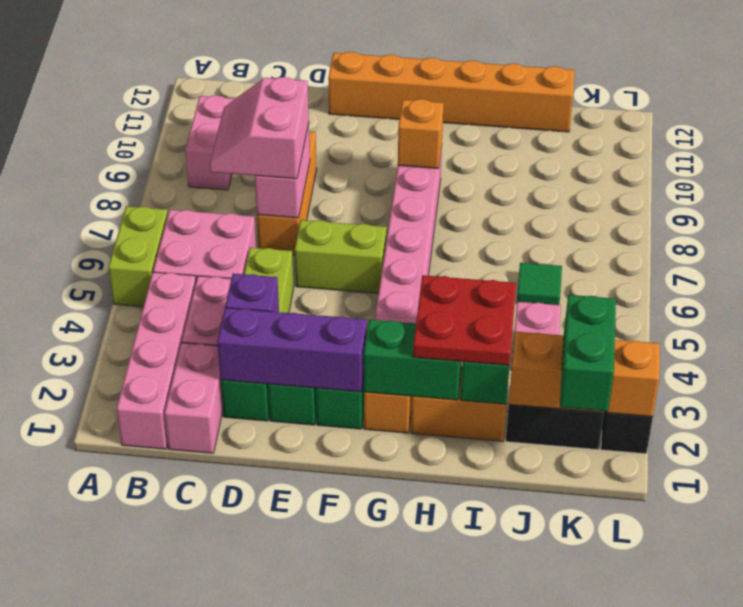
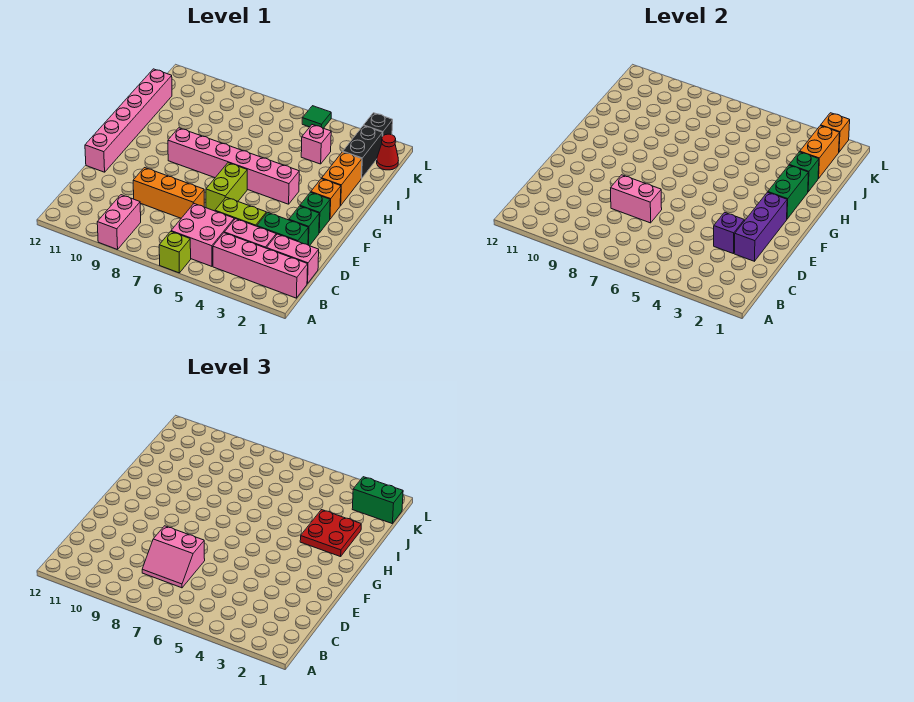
lime brick A5:A6 level 1 -> lime brick A6 level 1
pink brick B9:B10 level 1 -> pink brick A9:B9 level 1
orange brick E12:J12 level 1 -> pink brick E12:J12 level 1
orange brick G9 level 2 -> none
green tile J6 level 1 -> green tile L5 level 1
none -> red cone K1 level 1

